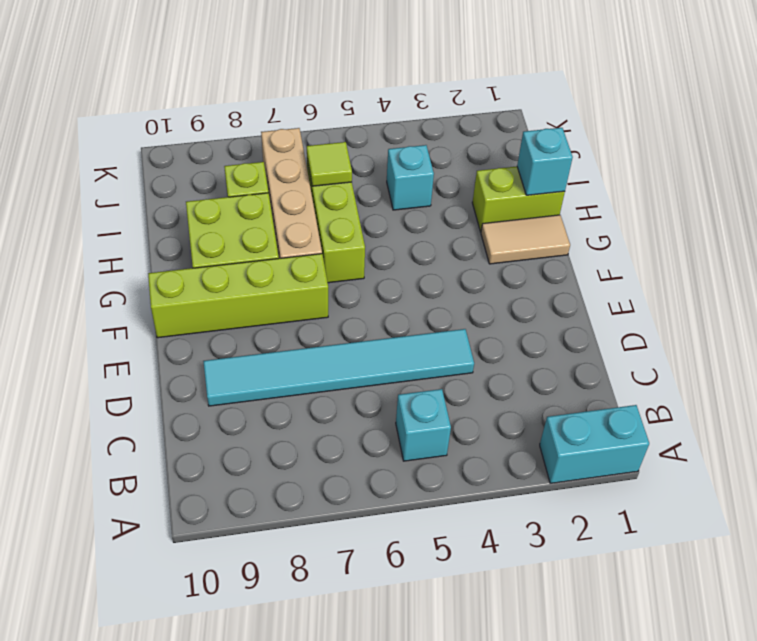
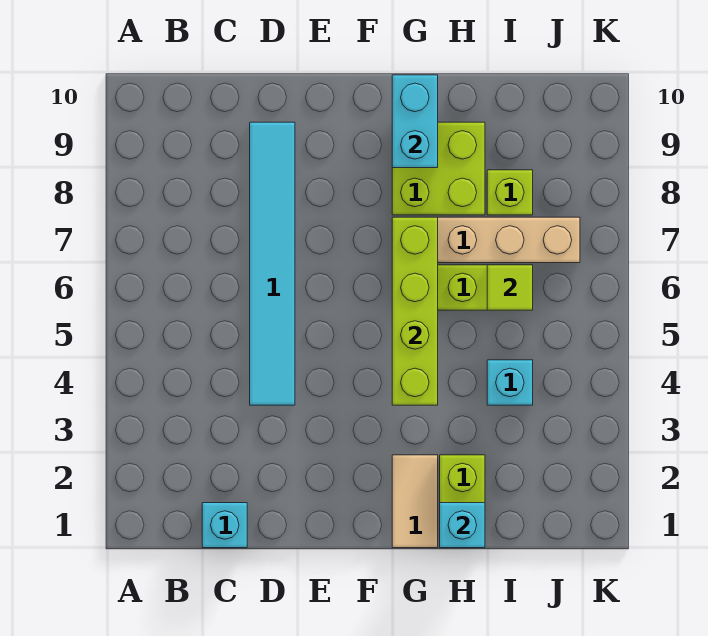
cyan brick A1:A2 level 1 -> cyan brick G9:G10 level 2
cyan brick B5 level 1 -> cyan brick C1 level 1
lime brick F7:F10 level 1 -> lime brick G4:G7 level 2

